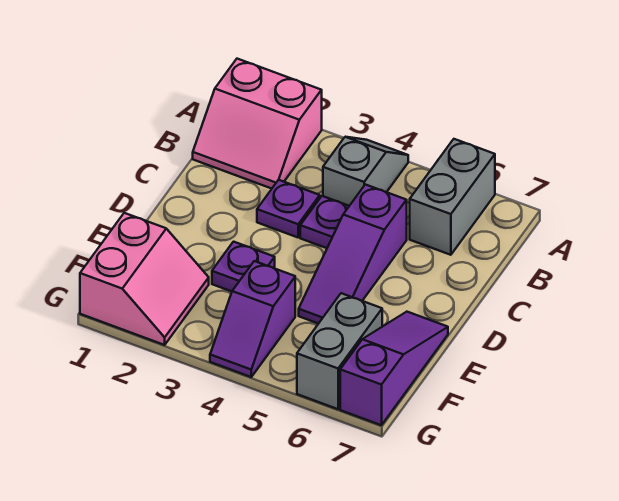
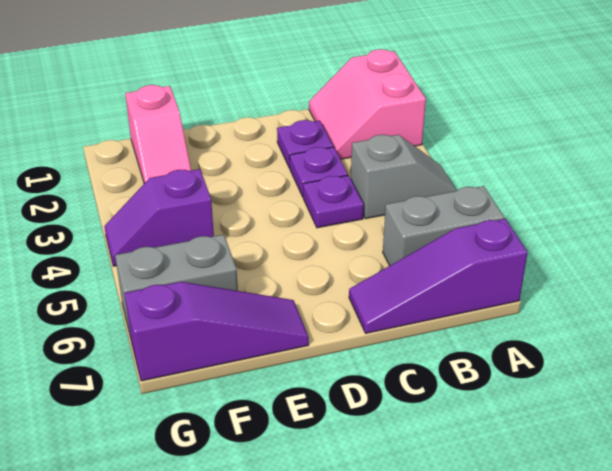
purple slope C5:E5 level 1 top C -> purple slope A7:C7 level 1 top A
purple plate E3 level 1 -> purple plate C2 level 1
pink slope F1:G2 level 1 top 1 -> pink slope F1:F2 level 1 top 1

